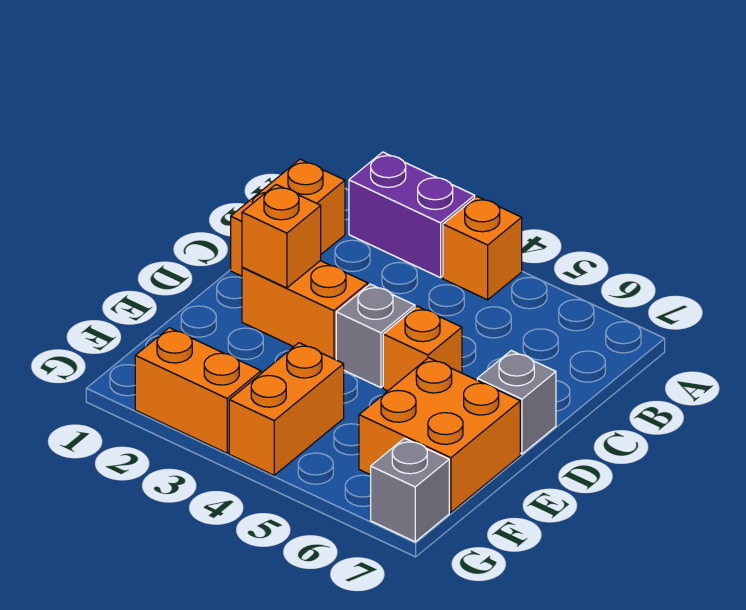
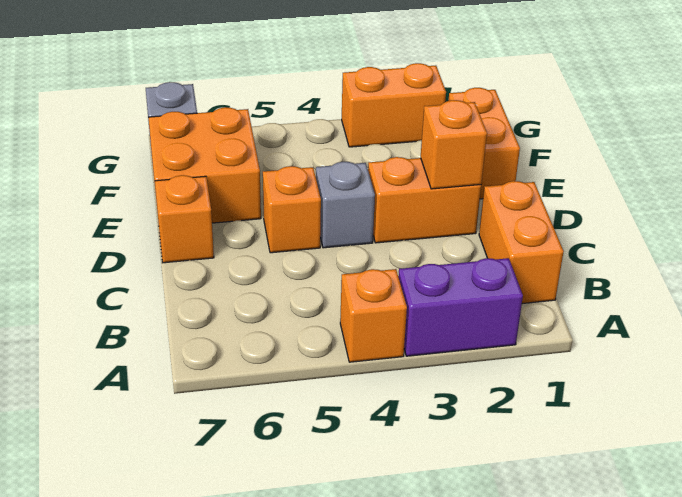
grey brick D7 level 1 -> orange brick D7 level 1
orange brick F4:G4 level 1 -> orange brick E1:F1 level 1

